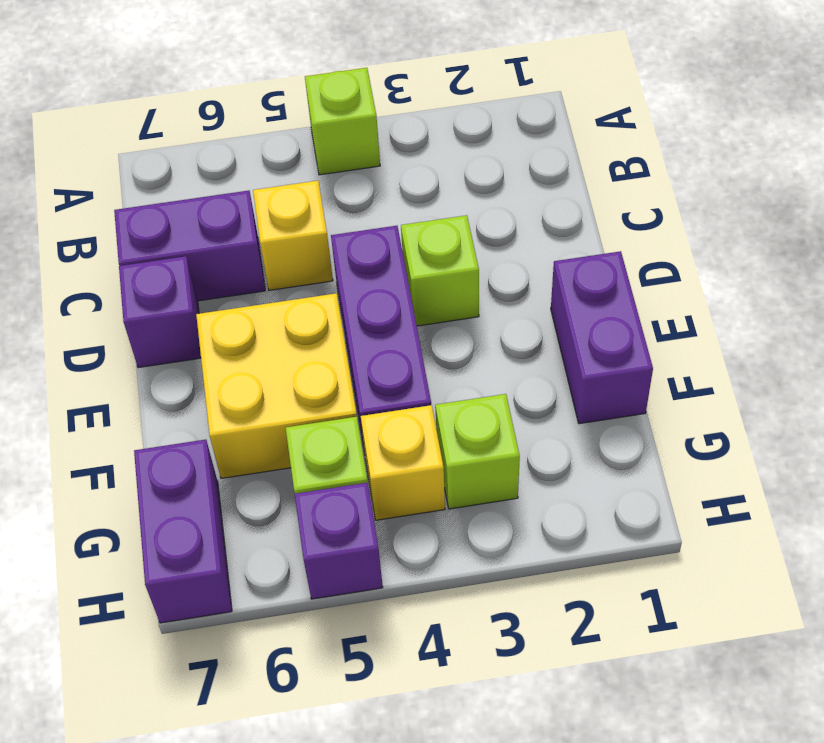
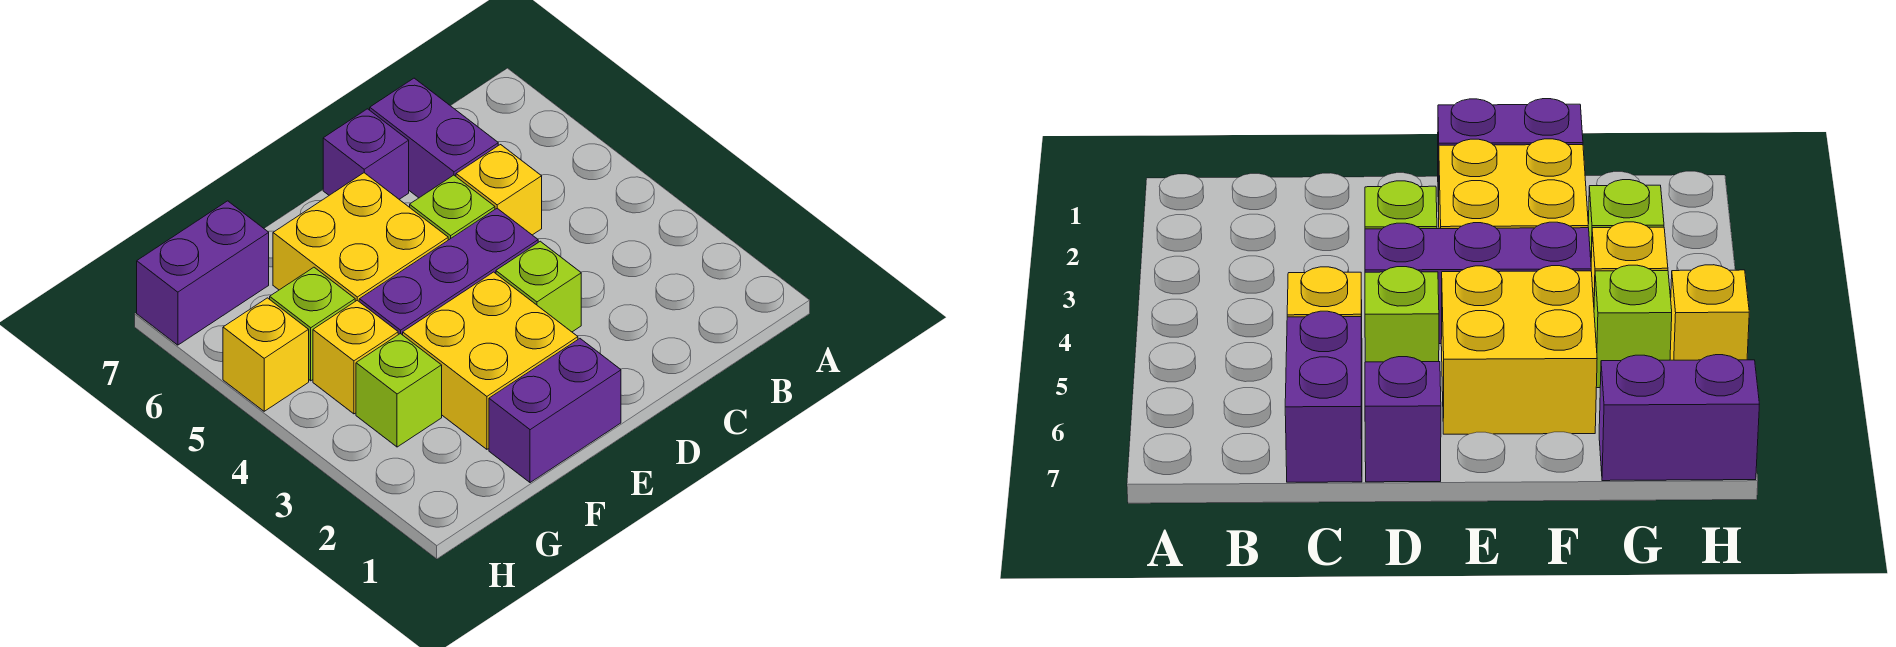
lime brick A4 level 1 -> lime brick D5 level 1
none -> yellow brick E2:F3 level 1
purple brick H5 level 1 -> yellow brick H5 level 1

